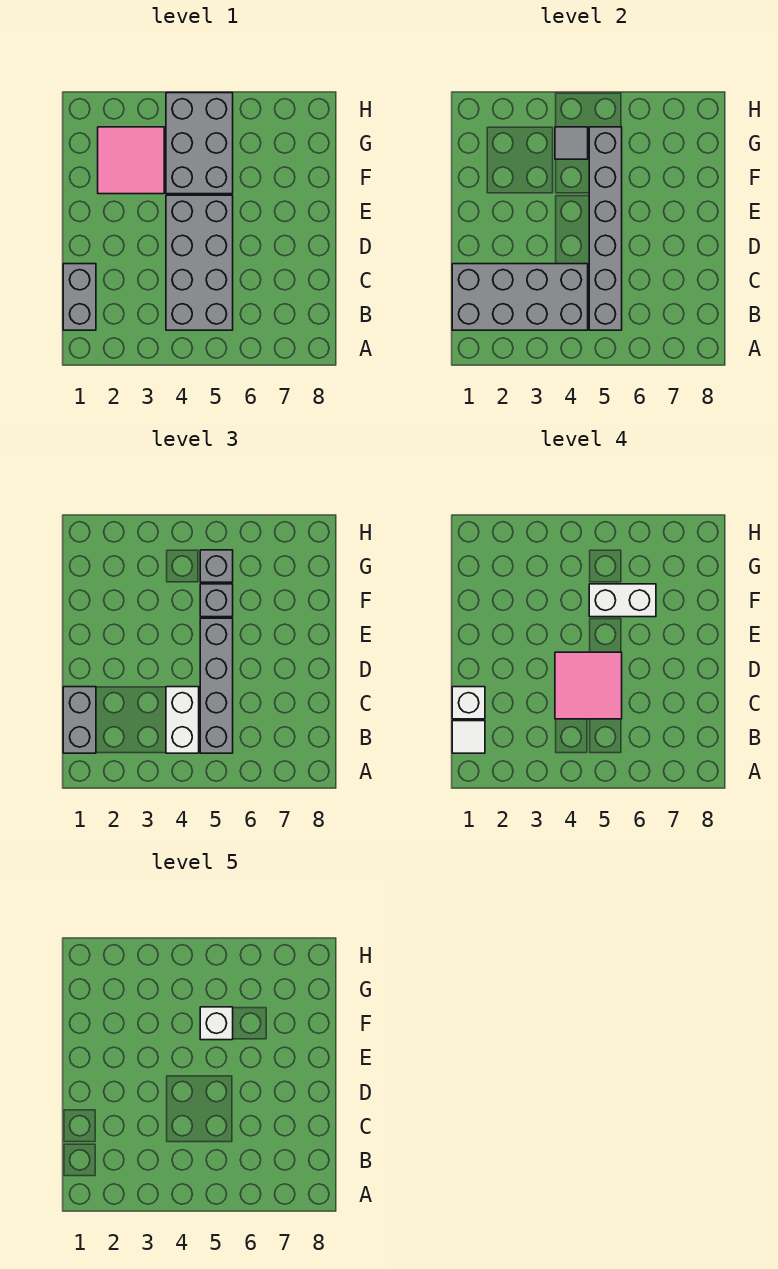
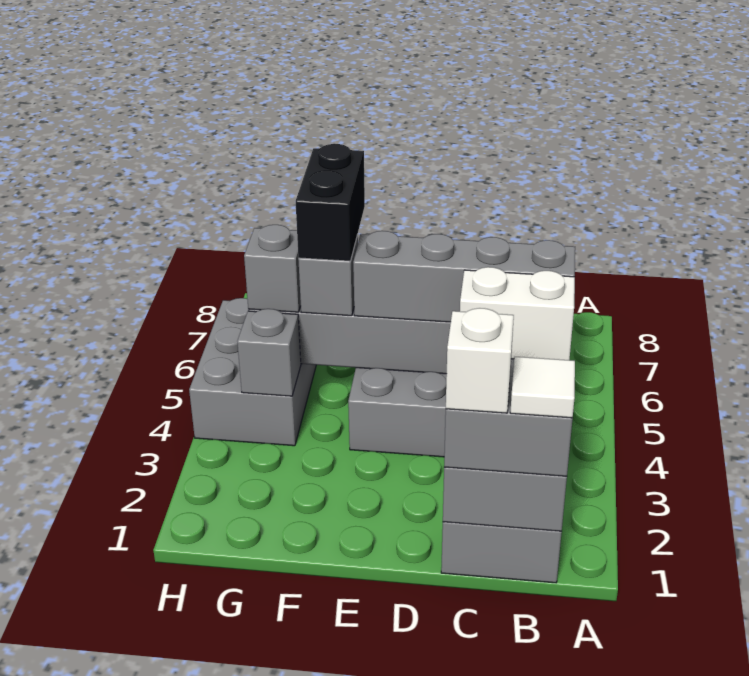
pink tile C4:D5 level 4 -> none
pink tile F2:G3 level 1 -> none
grey brick F4:H5 level 1 -> grey brick G4:H6 level 1
white brick F5:F6 level 4 -> black brick F5:F6 level 4
white brick F5 level 5 -> none
grey tile G4 level 2 -> grey brick G4 level 2

